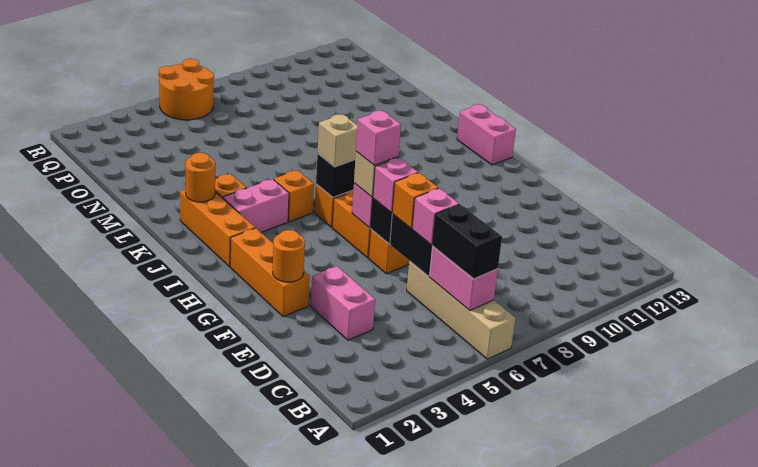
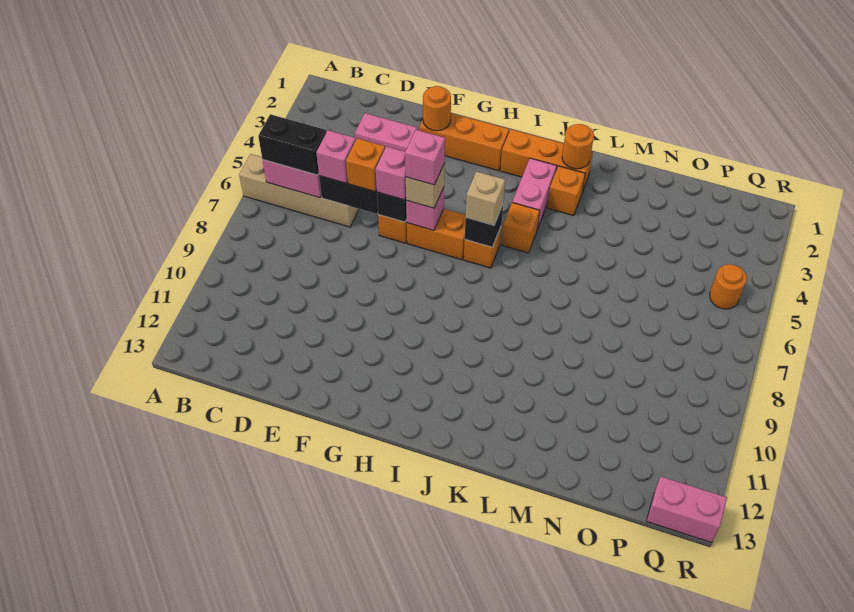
pink brick I13:J13 level 1 -> pink brick Q13:R13 level 1
orange round brick Q5:R6 level 1 -> orange round brick Q5 level 1

